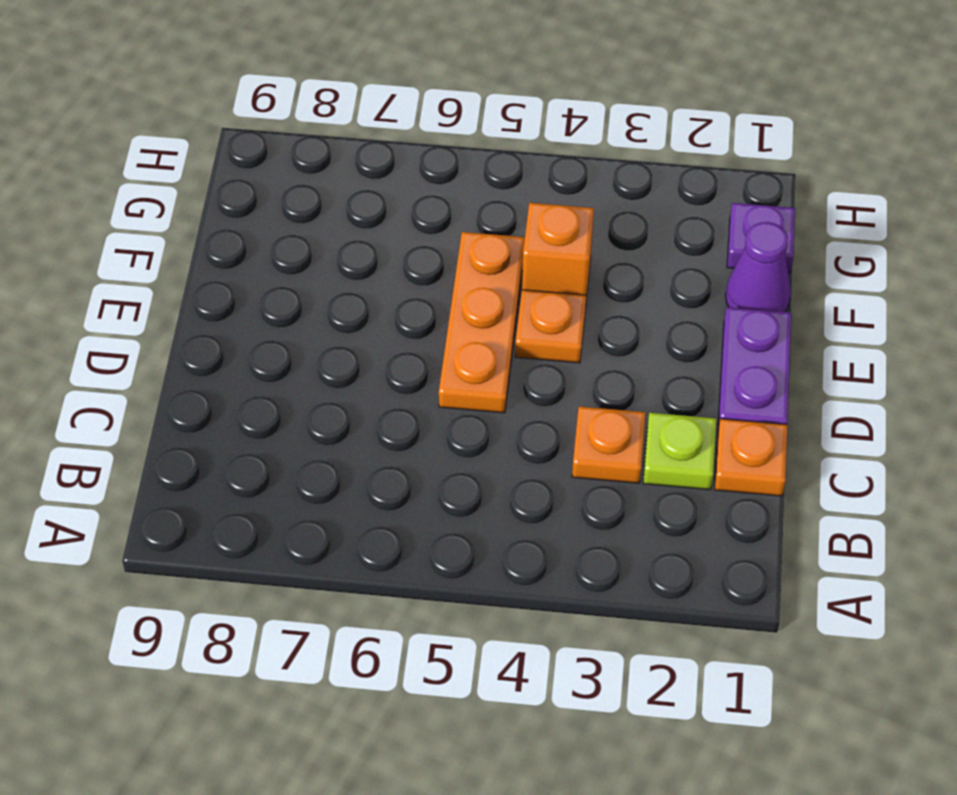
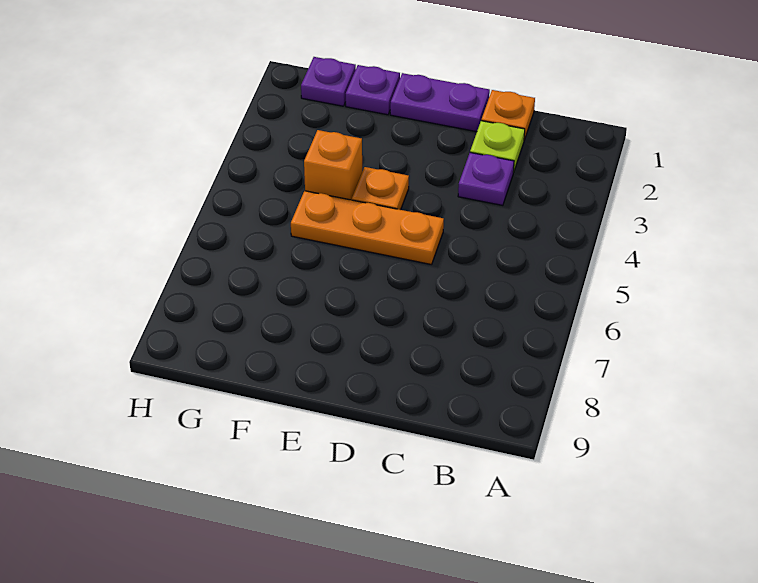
orange plate C3 level 1 -> purple plate C3 level 1
purple cone F1 level 1 -> purple plate F1 level 1

